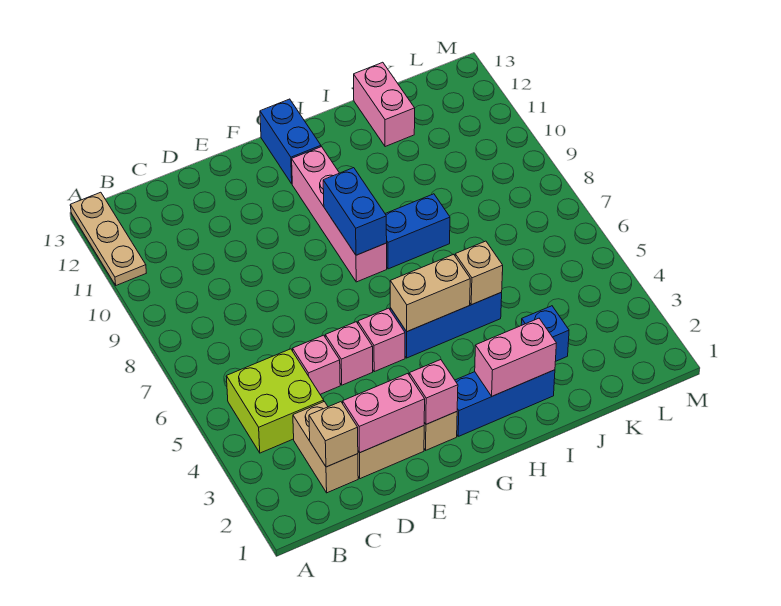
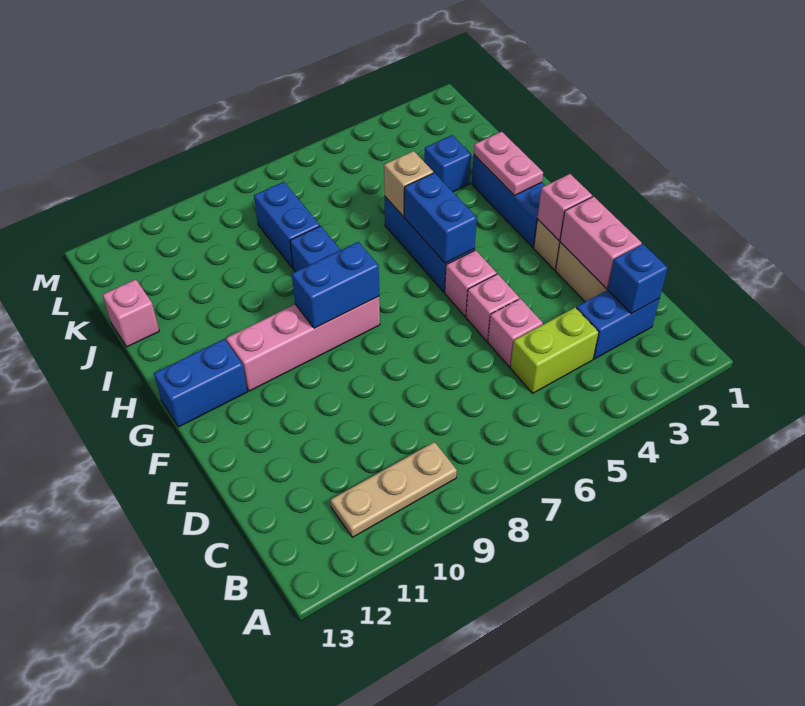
tan plate A11:A13 level 1 -> tan plate B9:B11 level 1
lime brick B4:C5 level 1 -> lime brick C4:C5 level 1
tan brick C2:C3 level 1 -> blue brick C2:C3 level 1
tan brick C2 level 2 -> blue brick C2 level 2
tan brick G5:H5 level 2 -> blue brick G5:H5 level 2
pink brick H2:I2 level 2 -> pink plate H2:I2 level 2
none -> blue brick J8:K8 level 1
pink brick J12:J13 level 1 -> pink brick J13 level 1

